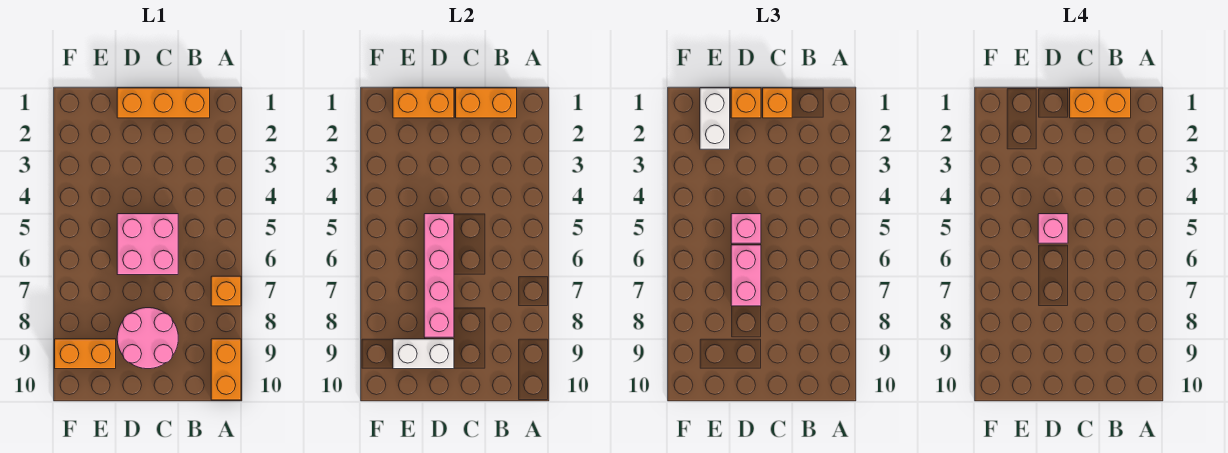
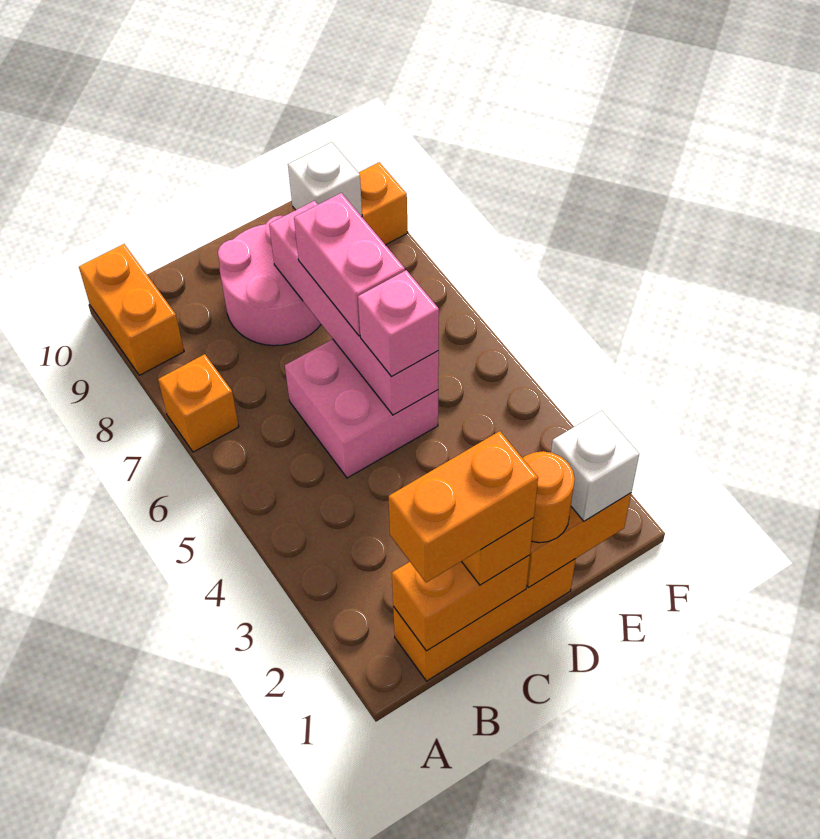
orange brick D1 level 3 -> orange round brick D1 level 3
pink brick D5 level 4 -> none
white brick D9:E9 level 2 -> white brick E9 level 2
white brick E1:E2 level 3 -> white brick E1 level 3

